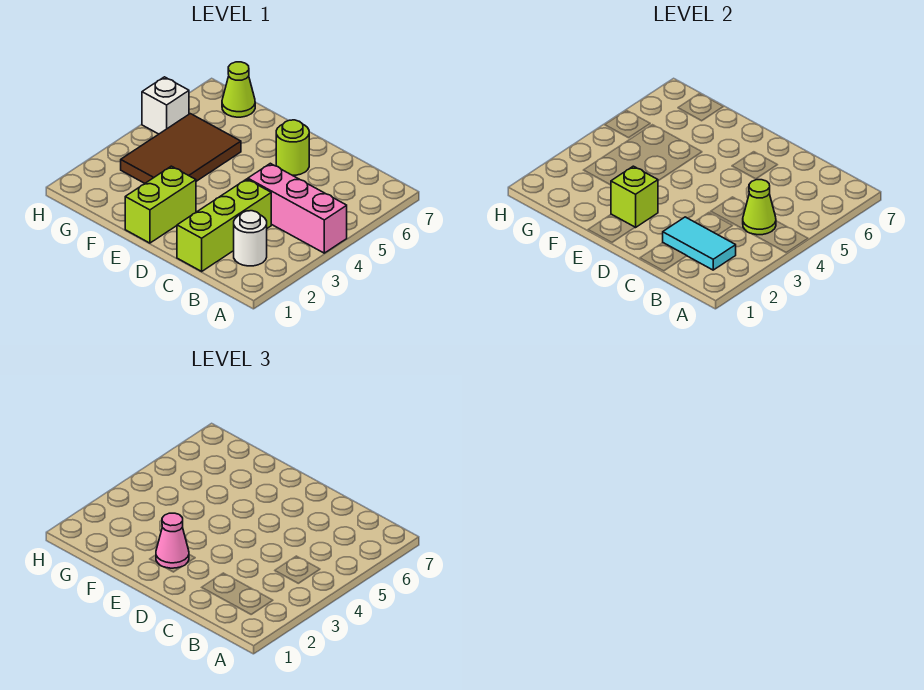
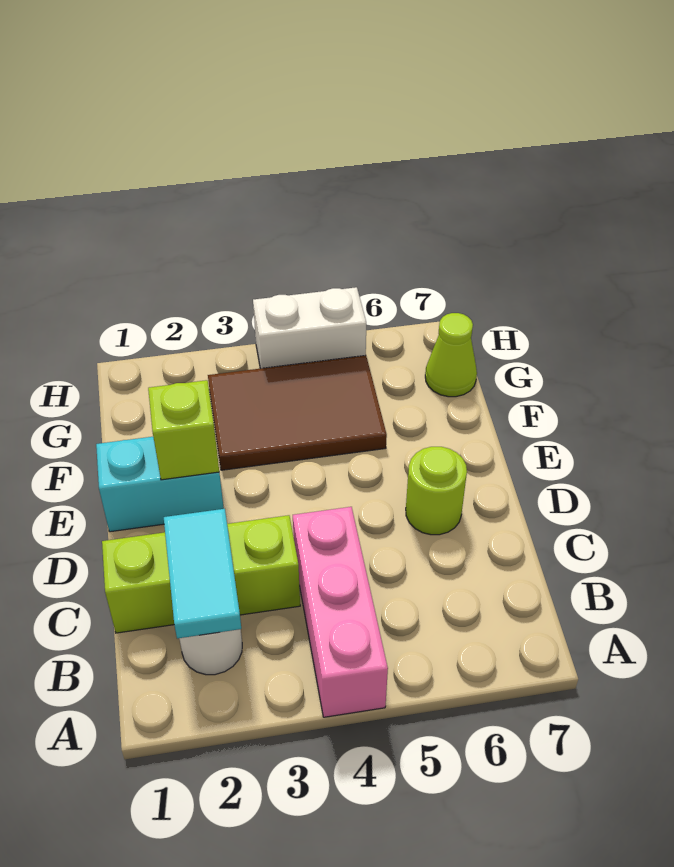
lime cone B4 level 2 -> none
lime brick E1:E2 level 1 -> cyan brick E1:E2 level 1
pink cone E2 level 3 -> none
white brick H5 level 1 -> white brick H4:H5 level 1

